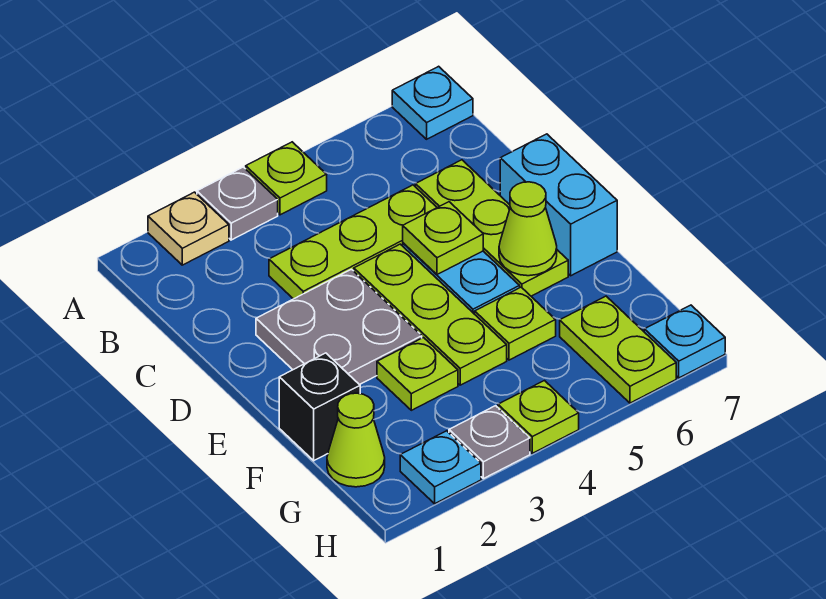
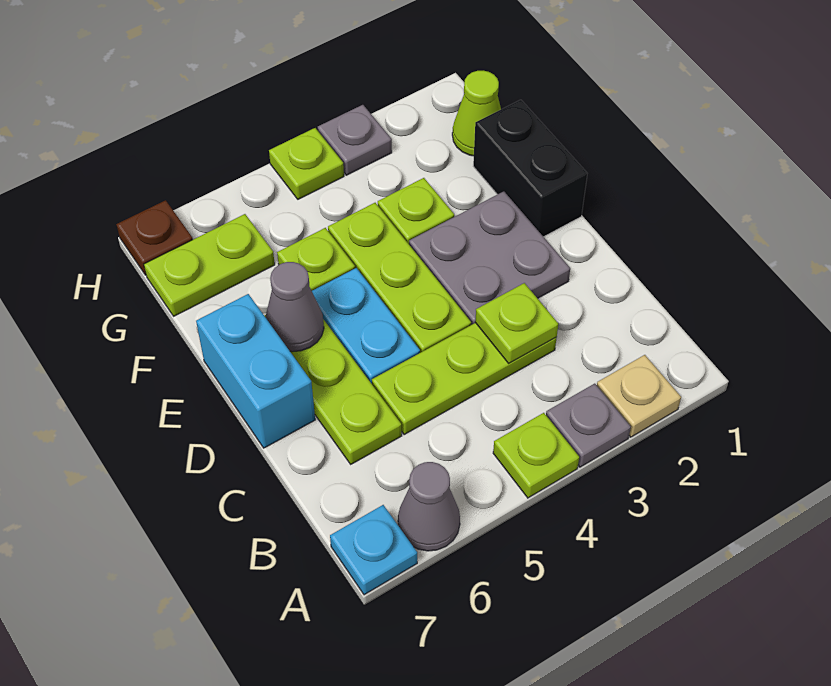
none -> grey cone A6 level 1
lime plate D5 level 2 -> lime plate C3 level 2
lime cone E6 level 2 -> grey cone E6 level 2
black brick F1 level 1 -> black brick E1:F1 level 1
lime plate G6:H6 level 1 -> lime plate G6:G7 level 1
cyan plate H2 level 1 -> none
cyan plate H7 level 1 -> brown plate H7 level 1

